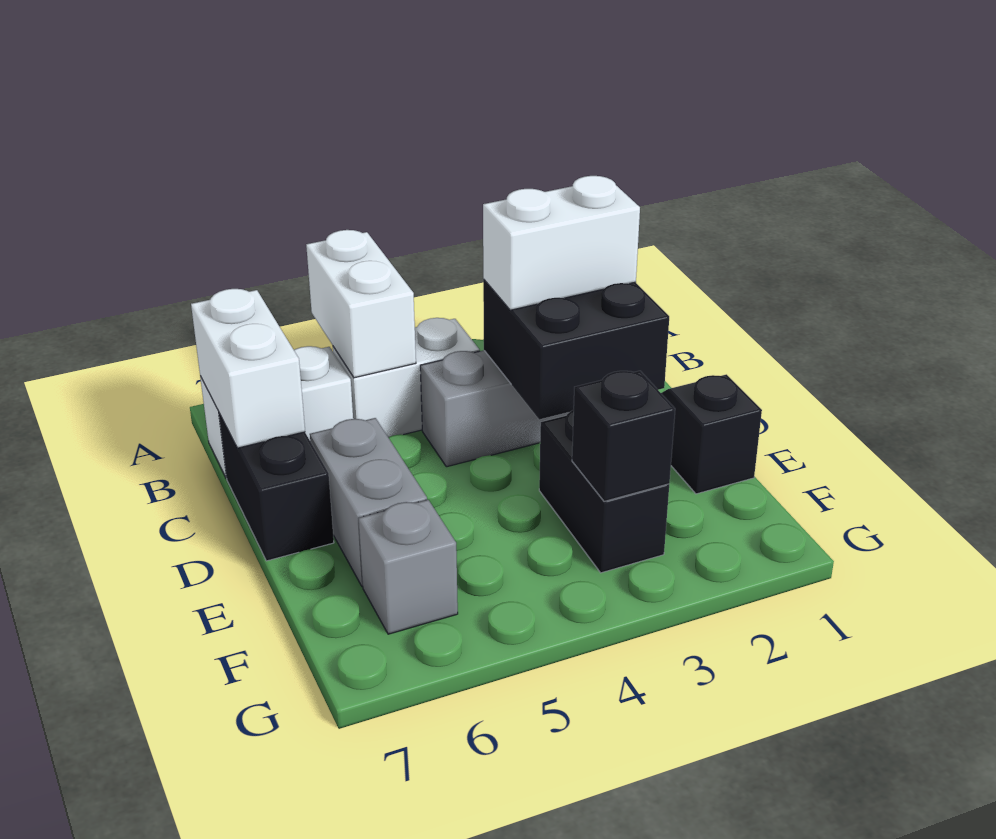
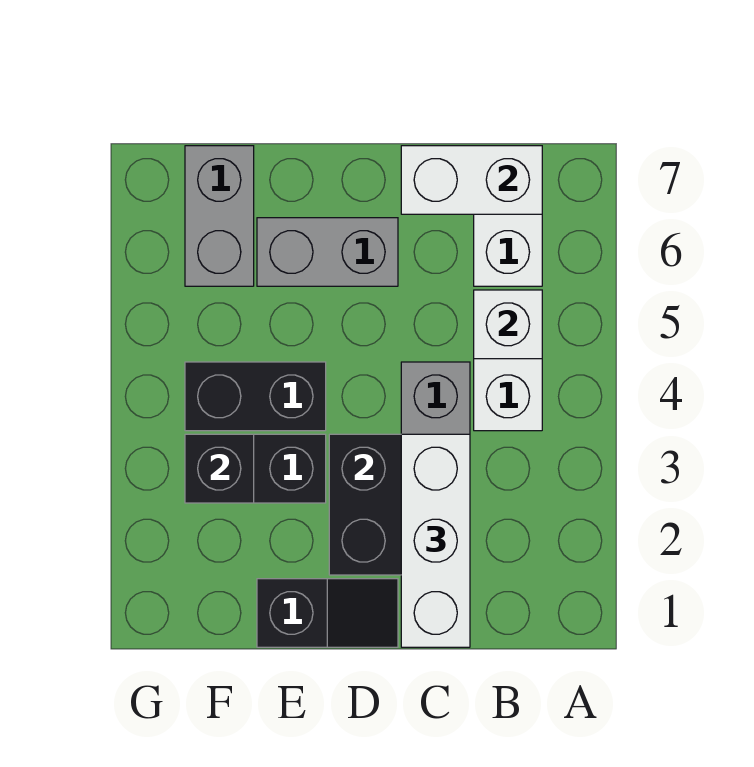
white brick A5:B5 level 2 -> white brick B5 level 2
white brick C2:C3 level 3 -> white brick C1:C3 level 3
black brick C7:D7 level 1 -> black brick E4:F4 level 1
grey brick F6 level 1 -> grey brick F6:F7 level 1

